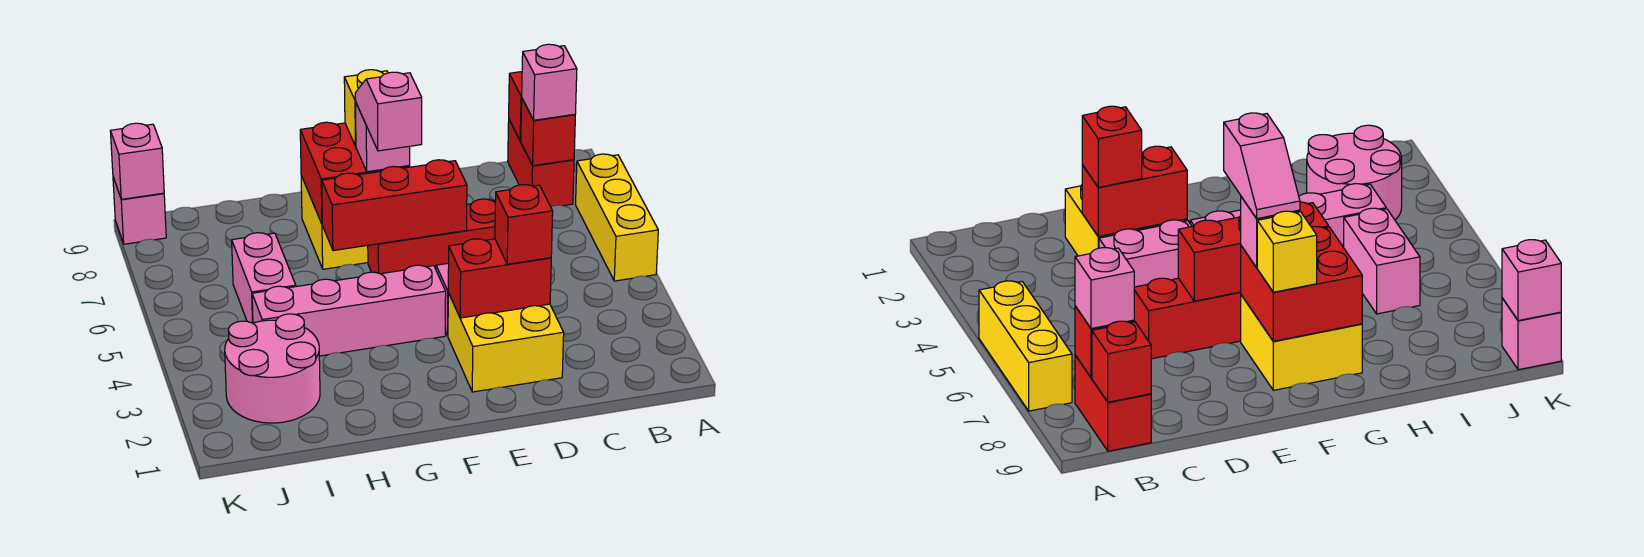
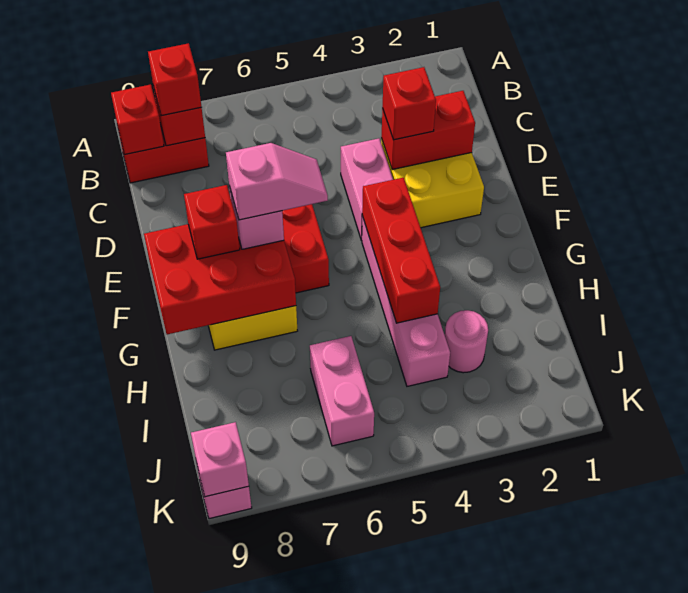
yellow brick A5:A7 level 1 -> none
pink brick B8 level 3 -> red brick B8 level 3
red brick D3:E3 level 2 -> red brick D2:D3 level 2
red brick E6:G6 level 2 -> red brick F4:H4 level 2
pink slope F6:F7 level 4 top 6 -> pink slope F6:F7 level 4 top 7
red brick F7:G8 level 2 -> red brick F7:G9 level 2
yellow brick F8 level 3 -> red brick F8 level 3
pink round brick I2:J3 level 1 -> pink round brick I3 level 1
pink brick I5:I6 level 1 -> pink brick I6:J6 level 1

